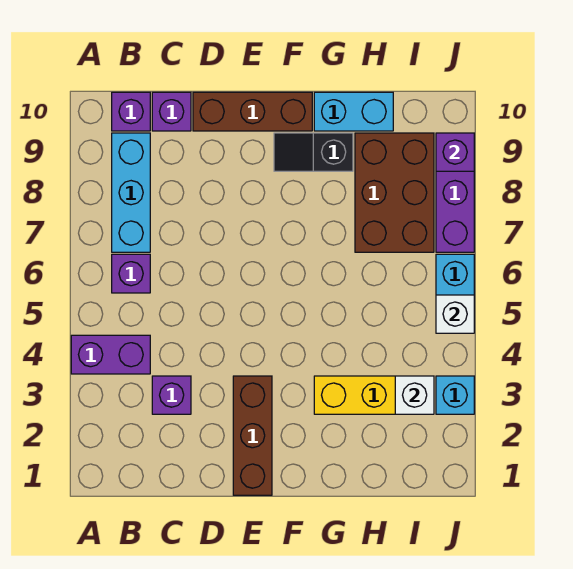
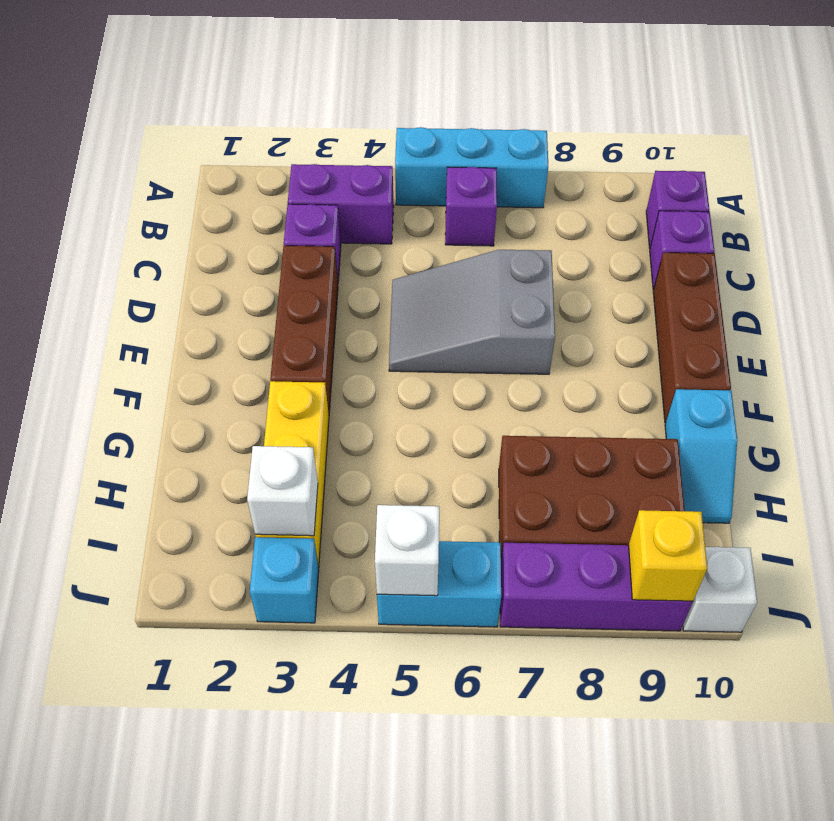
purple brick A4:B4 level 1 -> purple brick B3:B4 level 1
cyan brick B7:B9 level 1 -> cyan brick A5:A7 level 1
none -> grey slope D5:E7 level 1 top 7
brown brick E1:E3 level 1 -> brown brick D3:F3 level 1
black slope F9:G9 level 1 top G -> none
cyan brick G10:H10 level 1 -> cyan slope G10:H10 level 1 top G
purple brick J9 level 2 -> yellow brick J9 level 2
none -> white brick J10 level 1

